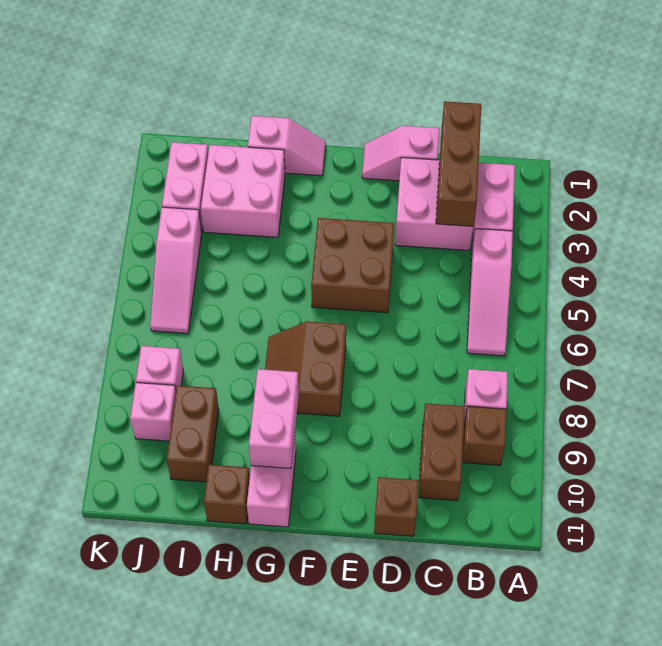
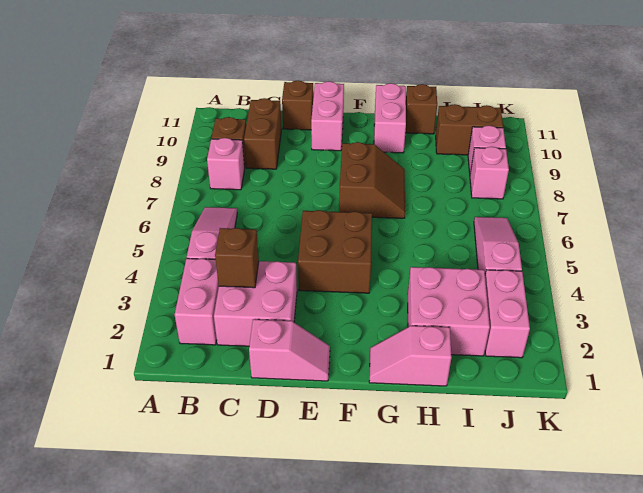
brown brick C1:C3 level 2 -> brown brick C3 level 2
pink brick G9:G10 level 2 -> pink brick E10:E11 level 1
brown brick I9:I10 level 1 -> brown brick I10:J10 level 1

